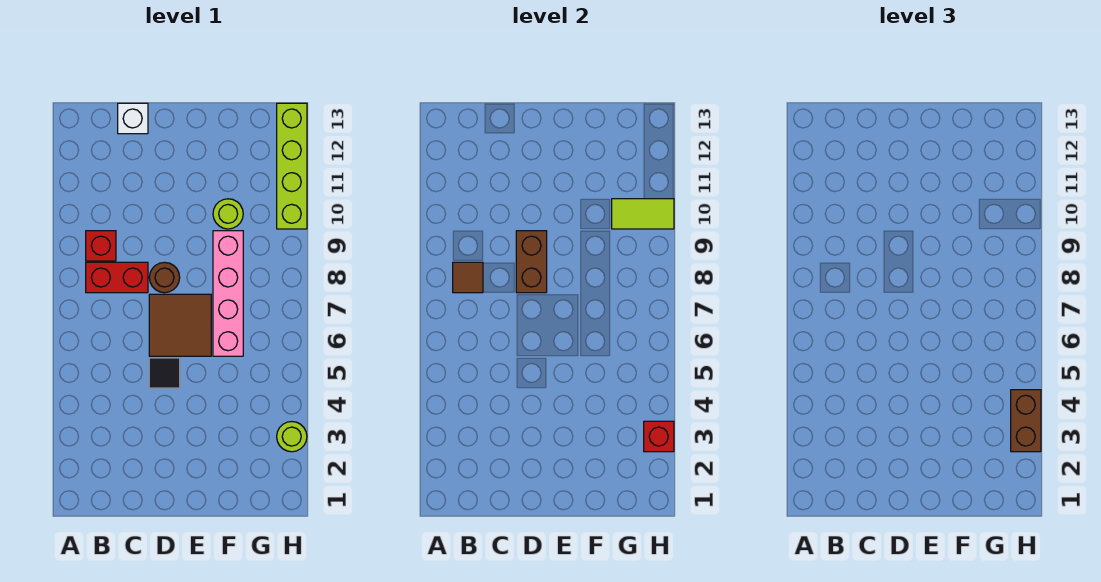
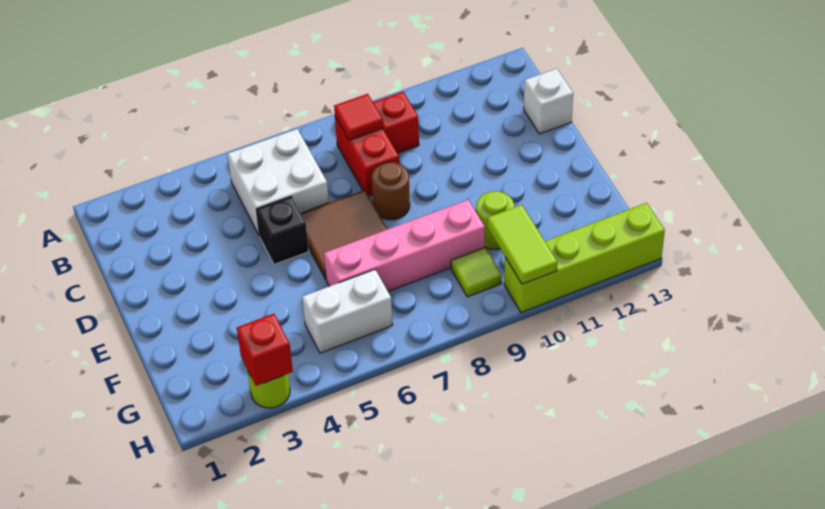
none -> white brick B5:C6 level 1
brown tile B8 level 2 -> red tile B8 level 2
black tile D5 level 1 -> black brick D5 level 1
brown brick D8:D9 level 2 -> none
none -> white brick G5:G6 level 1
none -> lime tile G9 level 1
brown brick H3:H4 level 3 -> none

